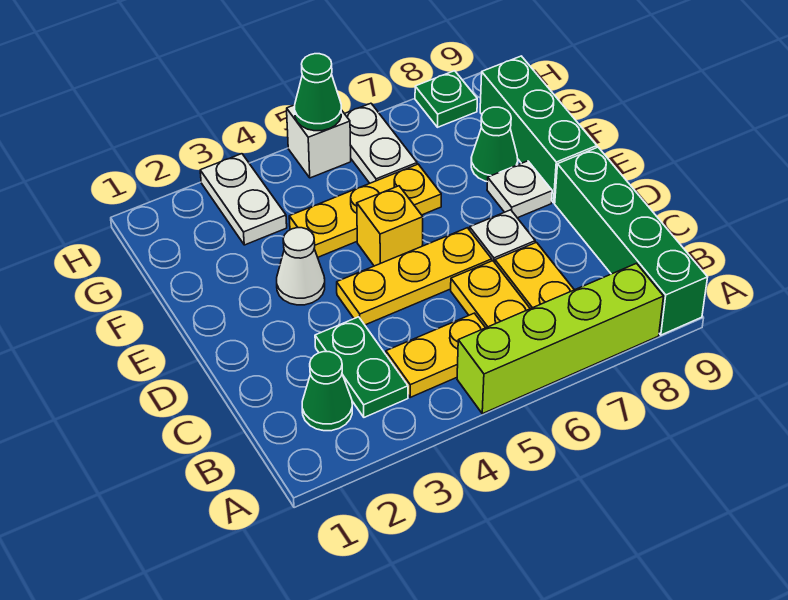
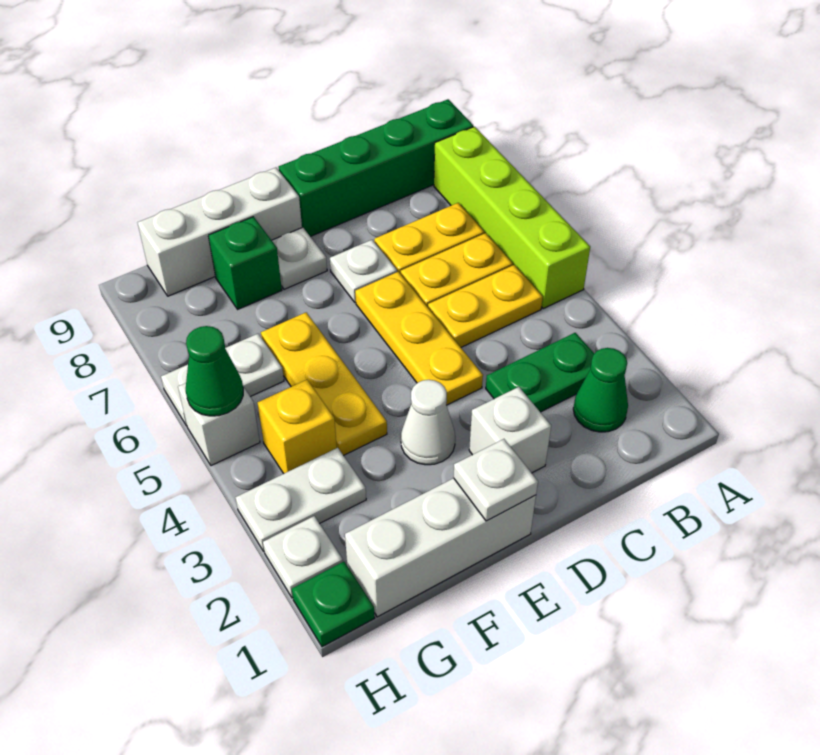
yellow plate B4:B5 level 1 -> yellow plate B5:C5 level 1
none -> white brick D2 level 1
none -> white brick E1:G1 level 1
none -> white plate E1 level 2
yellow brick E5 level 1 -> yellow brick G4 level 1
green brick E9:G9 level 1 -> white brick E9:G9 level 1
green cone F8 level 1 -> green brick F8 level 1
none -> white plate H2 level 1
green plate H8 level 1 -> green plate H1 level 1

